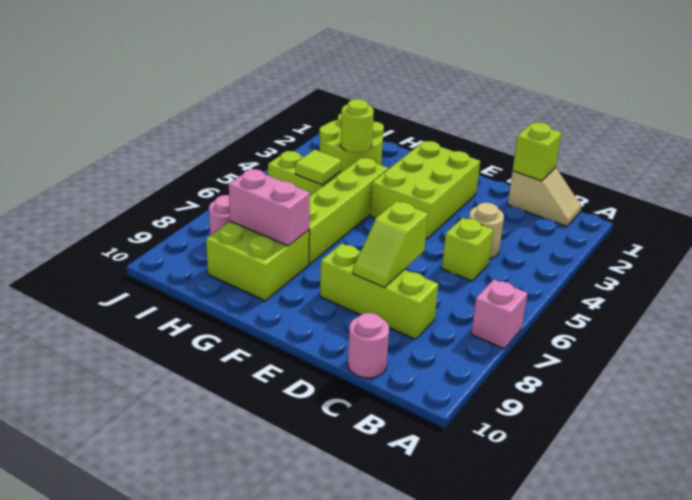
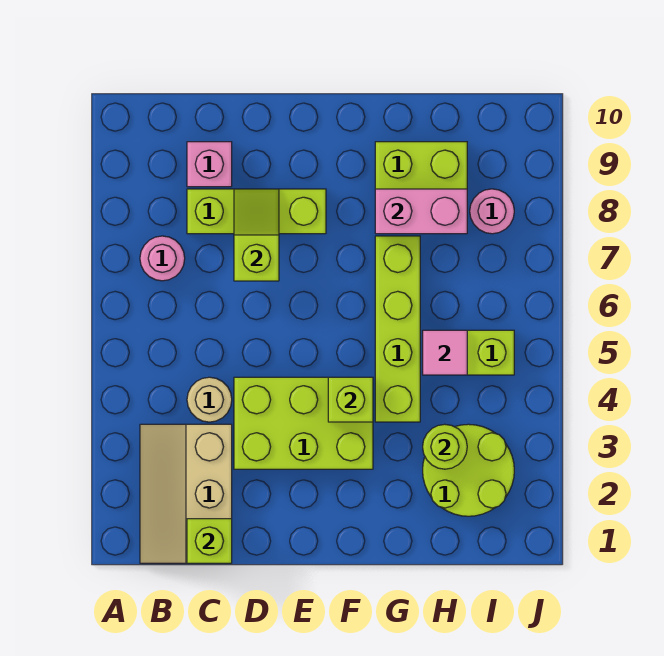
pink brick A7 level 1 -> pink brick C9 level 1
tan slope B1:C1 level 1 top C -> tan slope B1:C3 level 1 top C
lime brick C5 level 1 -> lime brick F4 level 2
pink round brick C10 level 1 -> pink round brick B7 level 1
lime brick E2:F4 level 1 -> lime brick D3:F4 level 1
lime tile H5 level 2 -> pink tile H5 level 2

